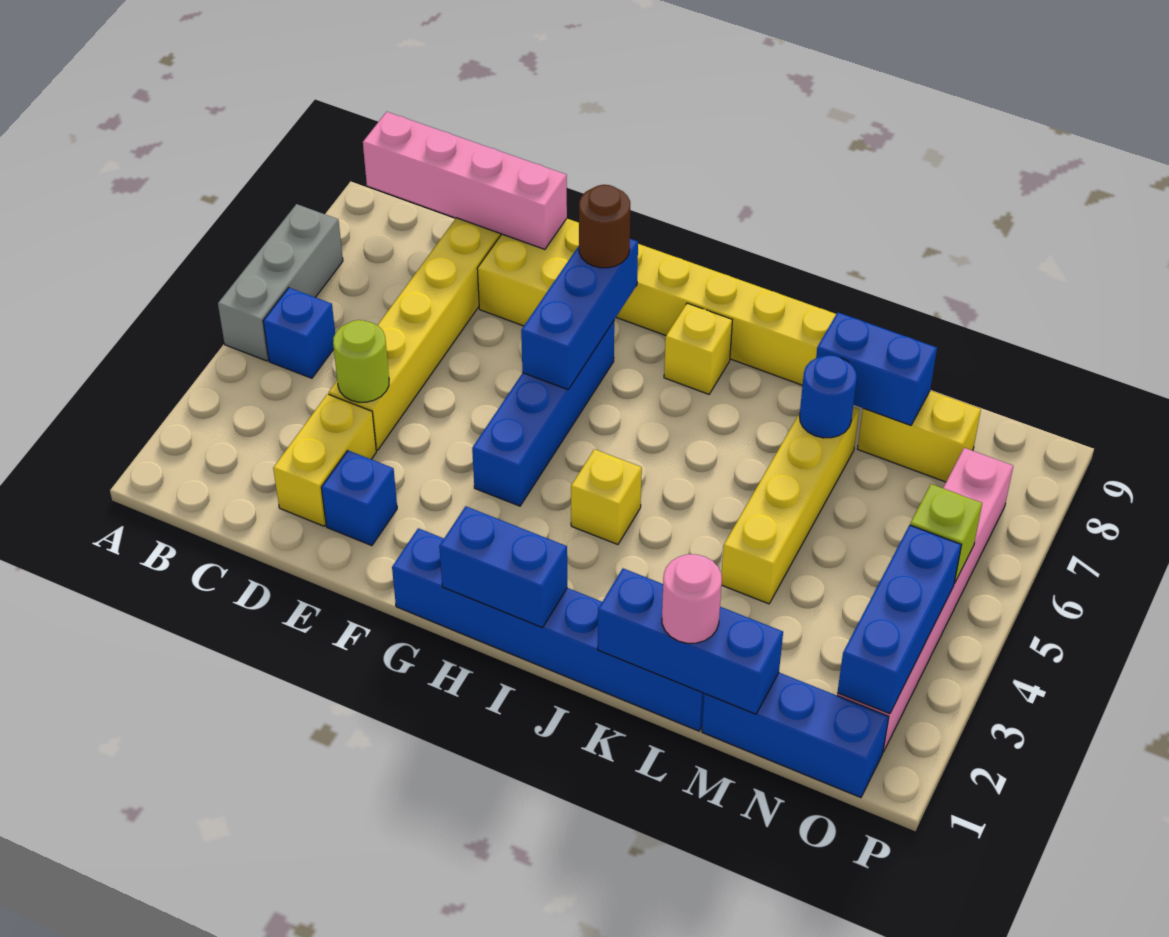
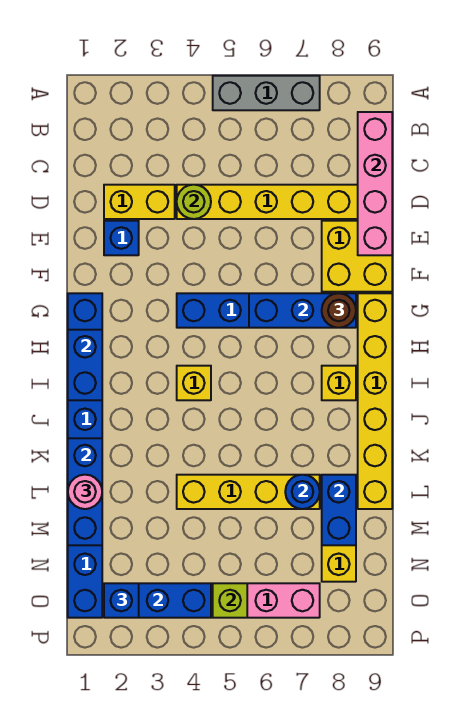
blue brick B5 level 1 -> blue brick O2 level 3

